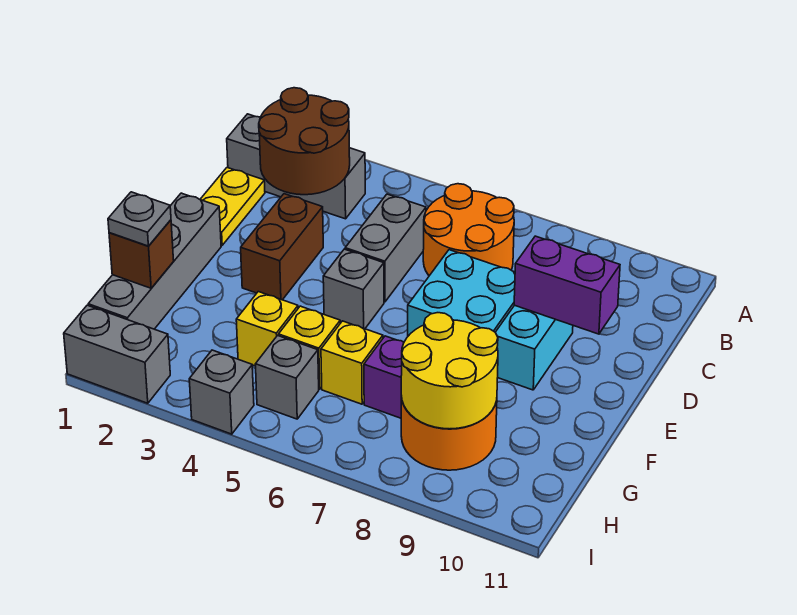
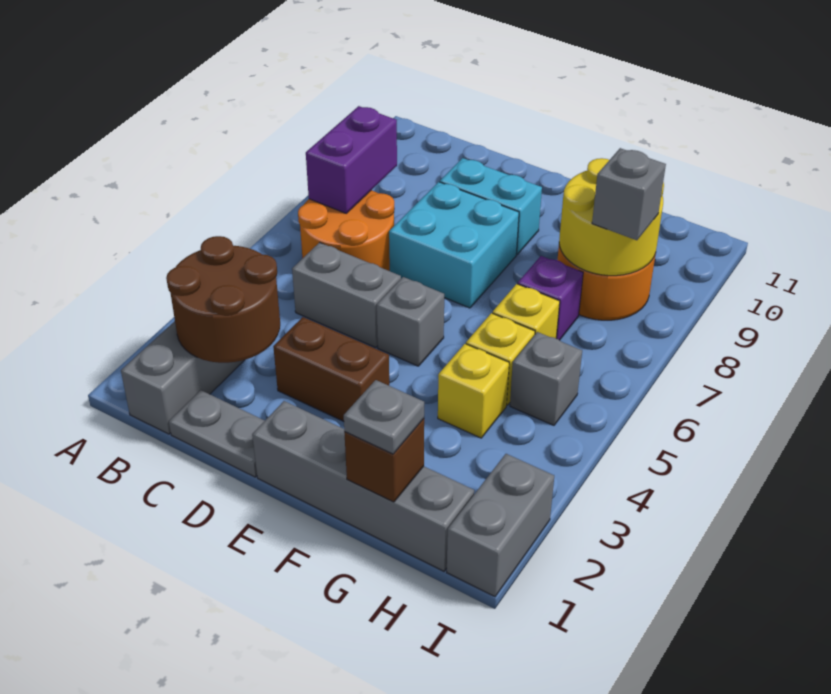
yellow plate C1:D1 level 1 -> grey plate C1:D1 level 1
purple brick D9:D10 level 2 -> purple brick B7:B8 level 2
grey brick I4 level 1 -> grey brick H8 level 3

